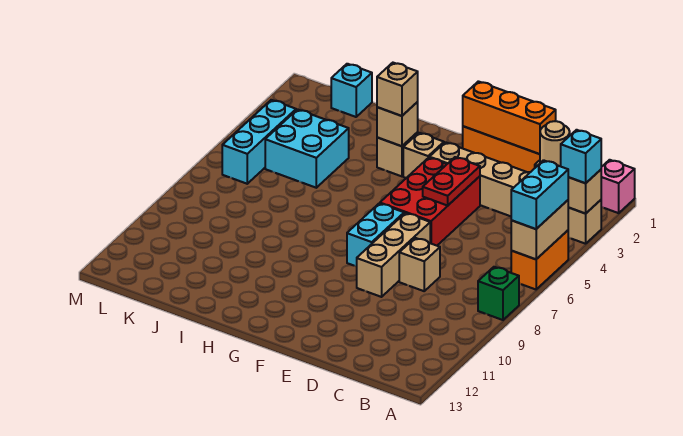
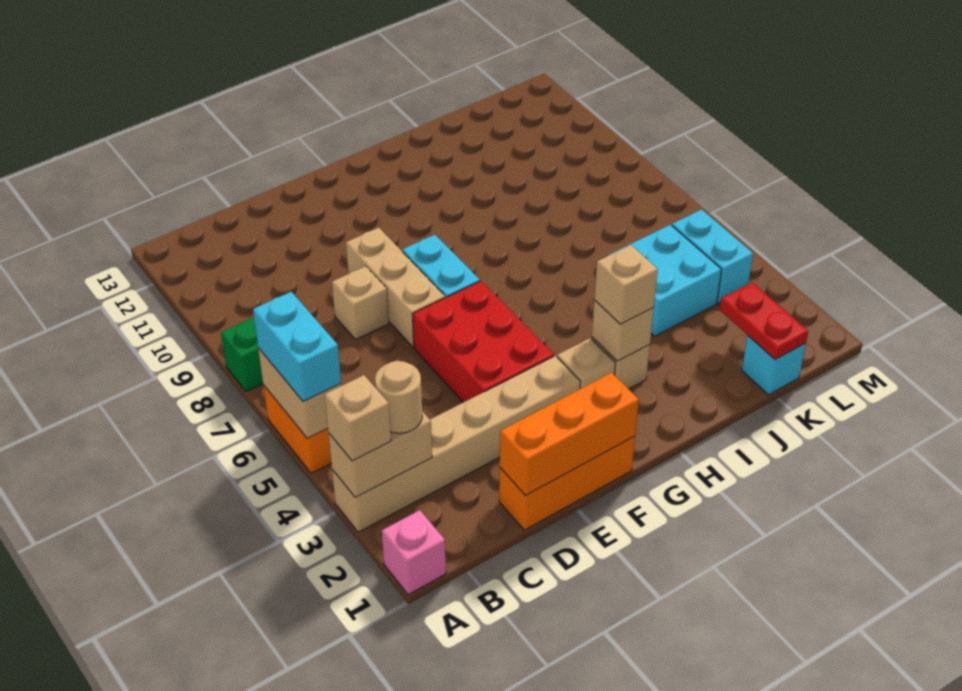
cyan brick A3 level 3 -> tan brick A3 level 3
red plate E4:E5 level 2 -> red plate K1:K2 level 2
cyan brick L4:L6 level 1 -> cyan brick L4:L5 level 1

